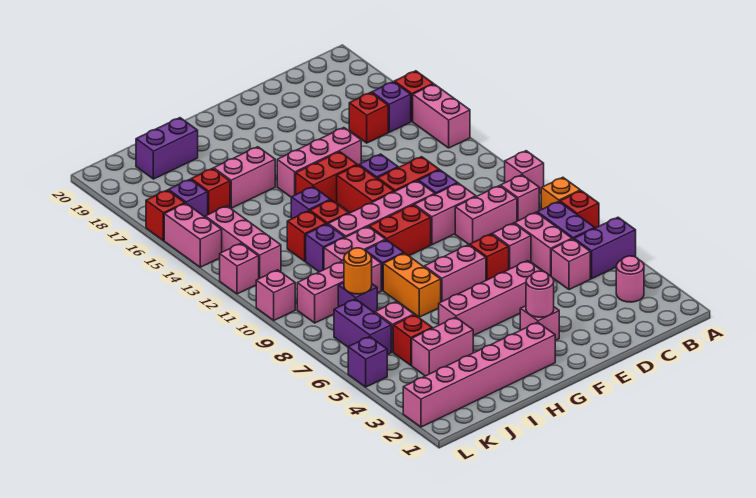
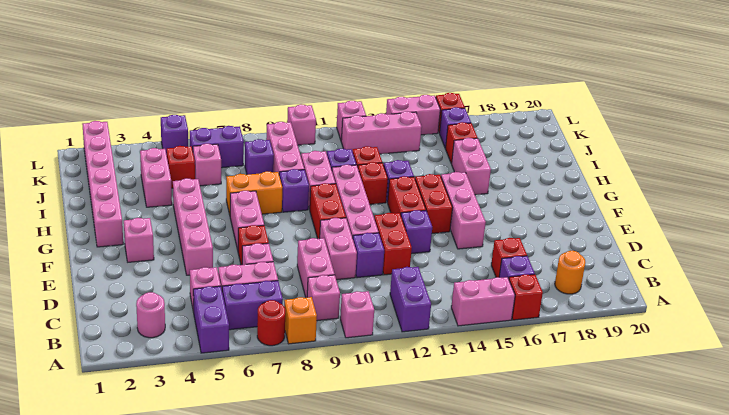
red brick A7 level 1 -> red round brick A7 level 1
pink round brick F3 level 2 -> none
red brick F12:F13 level 1 -> red brick F13:G13 level 1
purple brick I19:J19 level 1 -> purple brick A12:B12 level 1
orange round brick J8 level 2 -> orange round brick B18 level 1

